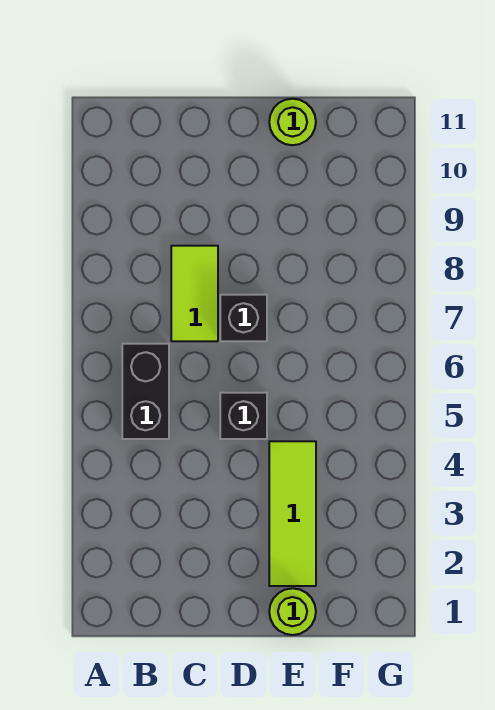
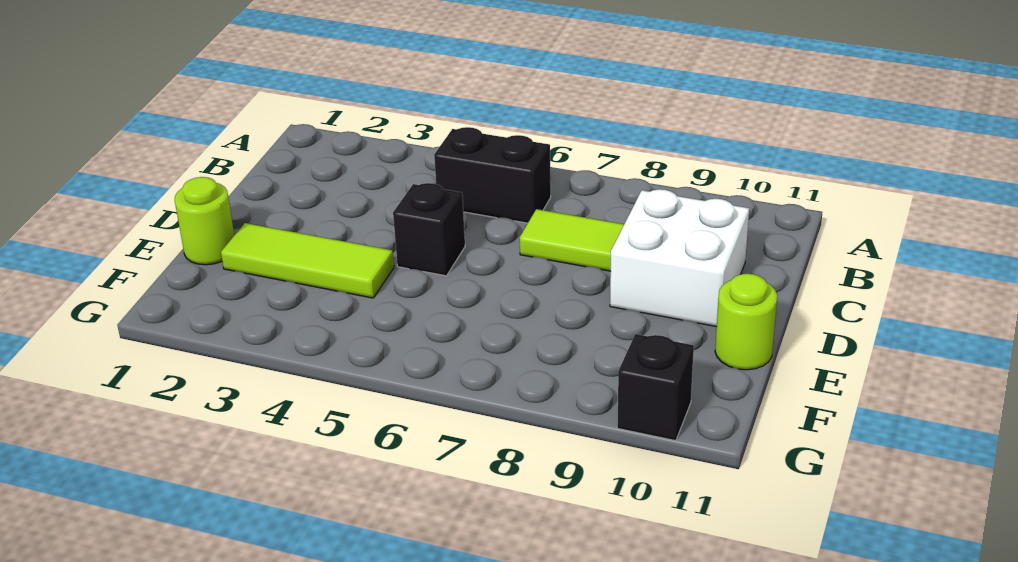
none -> white brick C9:D10 level 1
black brick D7 level 1 -> black brick G10 level 1

